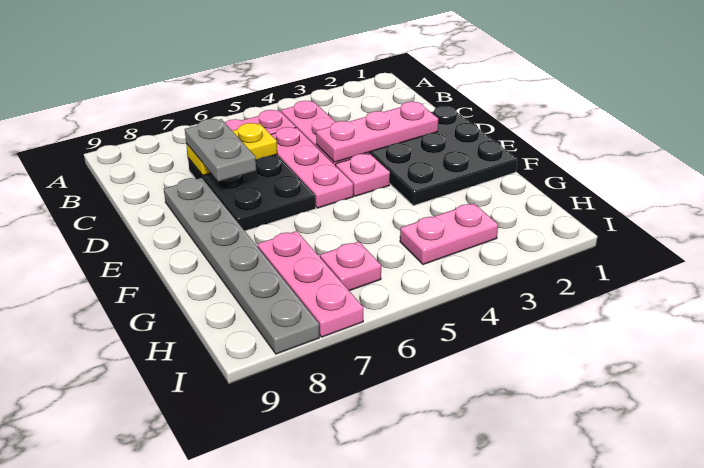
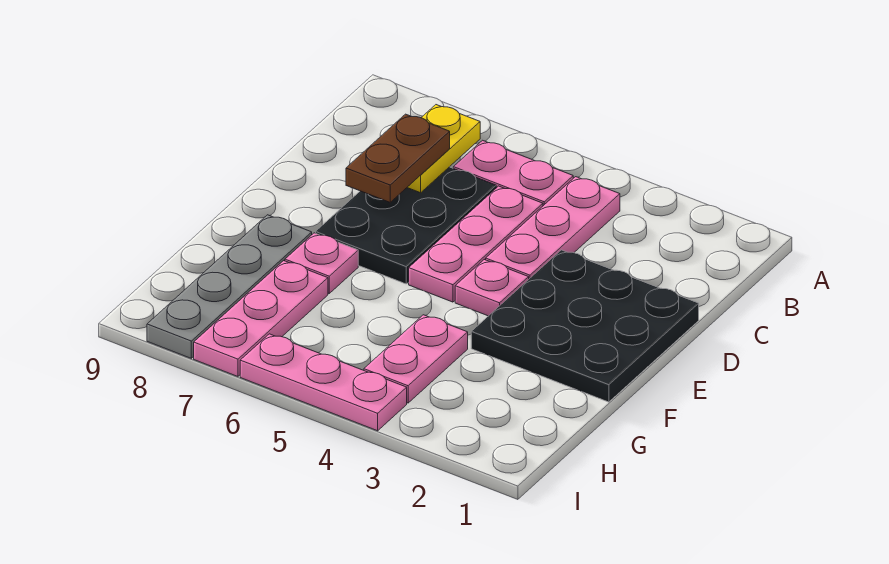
yellow plate C6:C7 level 2 -> yellow plate B7:C7 level 2
grey plate C7:D7 level 3 -> brown plate C7:D7 level 3
pink plate D2:D4 level 2 -> pink plate I4:I6 level 1
grey plate D8:I8 level 1 -> grey plate F8:I8 level 1
pink plate H3:H4 level 1 -> pink plate G4:H4 level 1
pink plate H6 level 1 -> pink plate F7 level 1

